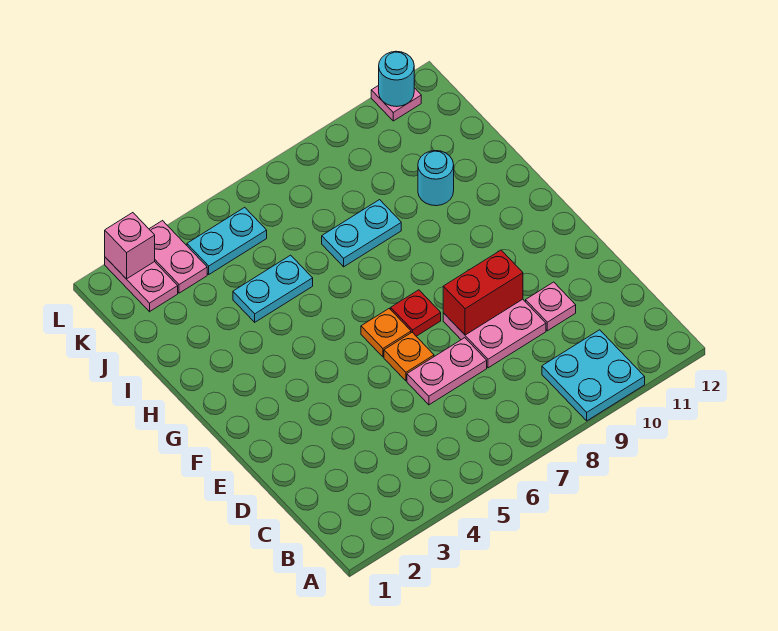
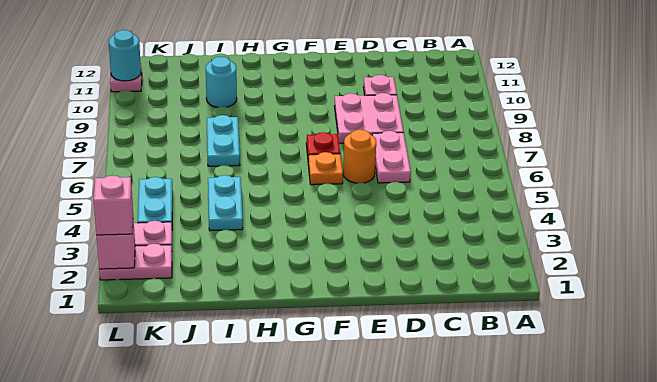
cyan plate A9:B10 level 1 -> none
orange plate E6 level 1 -> orange round brick E6 level 1
red brick E8:E9 level 2 -> none
none -> pink brick L2 level 3

